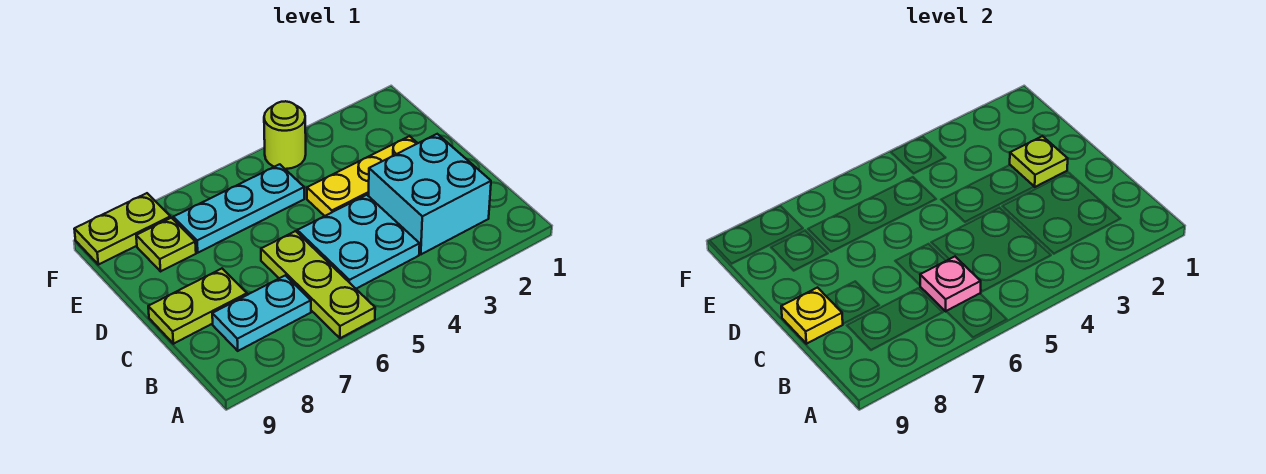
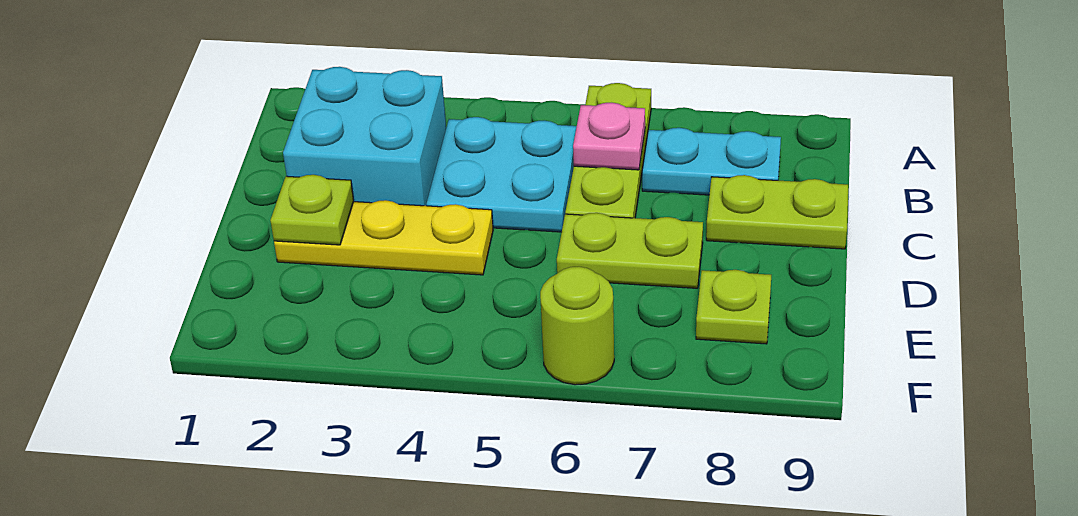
yellow plate C9 level 2 -> none
cyan plate E5:E7 level 1 -> none
lime round brick F4 level 1 -> lime round brick F6 level 1
lime plate F8:F9 level 1 -> lime plate D6:D7 level 1

